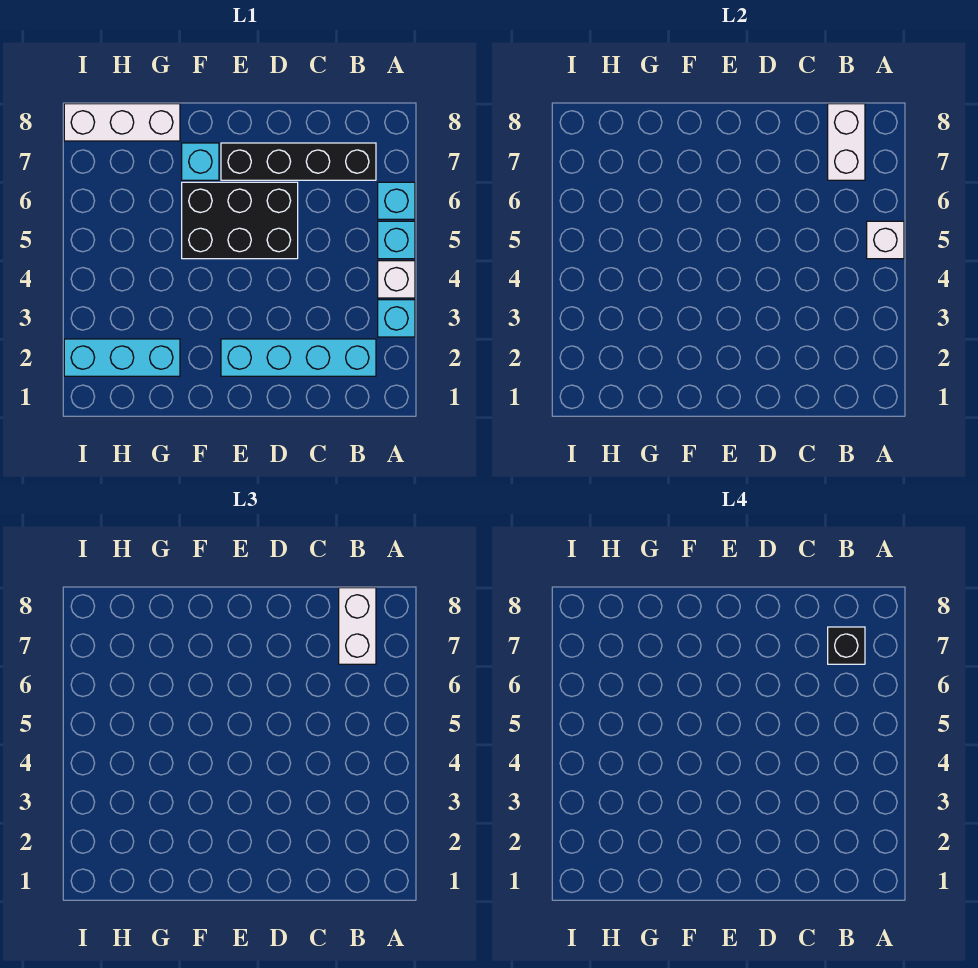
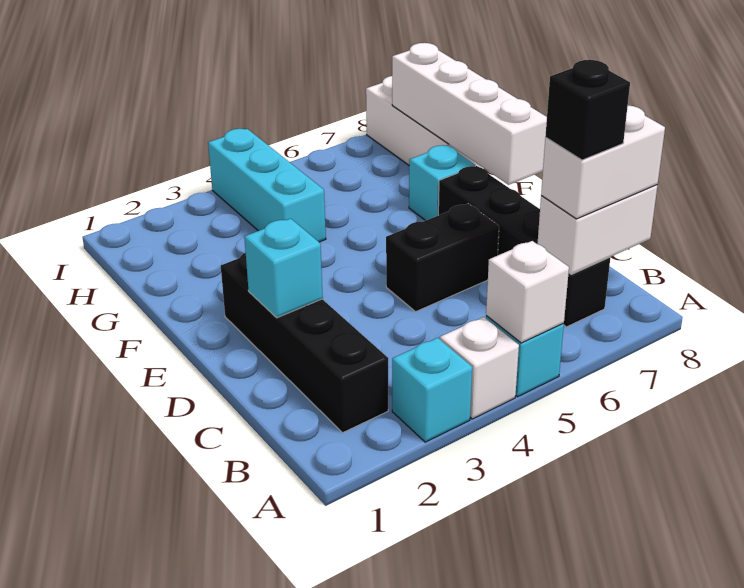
cyan brick A6 level 1 -> cyan brick D2 level 2
cyan brick B2:E2 level 1 -> black brick B2:E2 level 1
black brick D5:F6 level 1 -> black brick D5:D6 level 1
none -> white brick E8:H8 level 2
cyan brick G2:I2 level 1 -> cyan brick G4:I4 level 1

